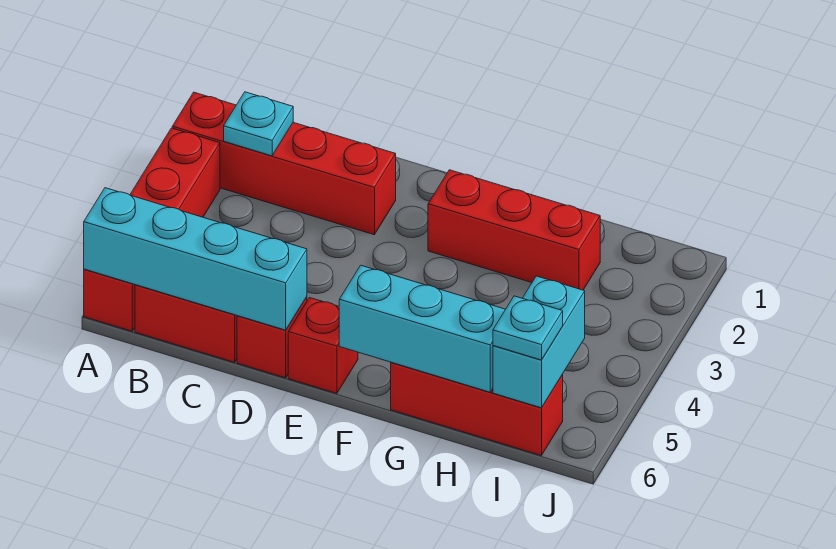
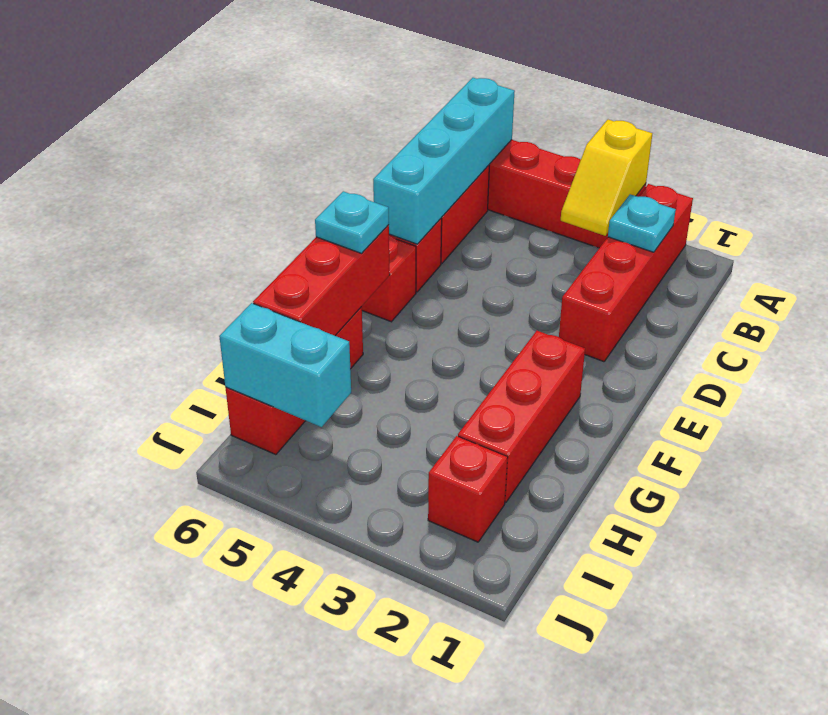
none -> yellow slope A3:B3 level 2 top A
cyan brick F6:H6 level 2 -> red brick F6:H6 level 2
none -> red brick I2 level 1
cyan plate I6 level 3 -> cyan plate F6 level 3

